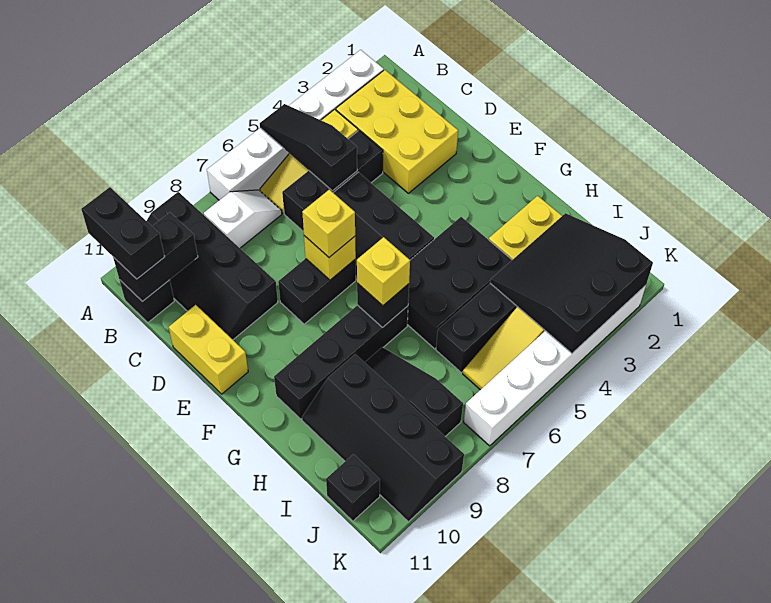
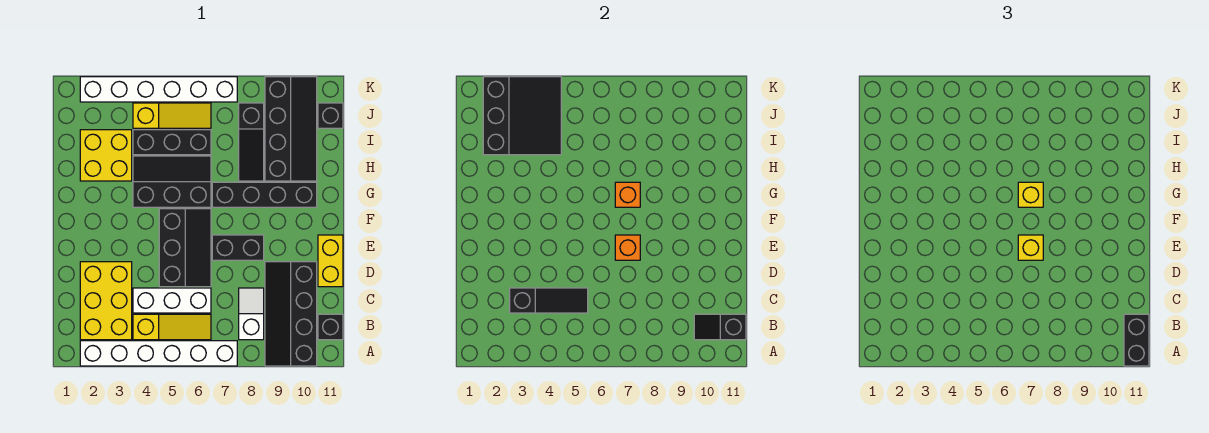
black slope A5:C5 level 2 top C -> black slope C3:C5 level 2 top 3
black slope A9:D10 level 1 top 9 -> black slope A9:D10 level 1 top 10
white slope B7:B8 level 1 top 8 -> white slope B8:C8 level 1 top B
black brick B10:B11 level 2 -> black slope B10:B11 level 2 top 11
black brick C4:C6 level 1 -> white brick C4:C6 level 1
yellow brick E7 level 2 -> orange brick E7 level 2
black brick G4:H6 level 1 -> black slope G4:H6 level 1 top G
black brick G7 level 2 -> orange brick G7 level 2
black slope I2:K4 level 2 top K -> black slope I2:K4 level 2 top 2

